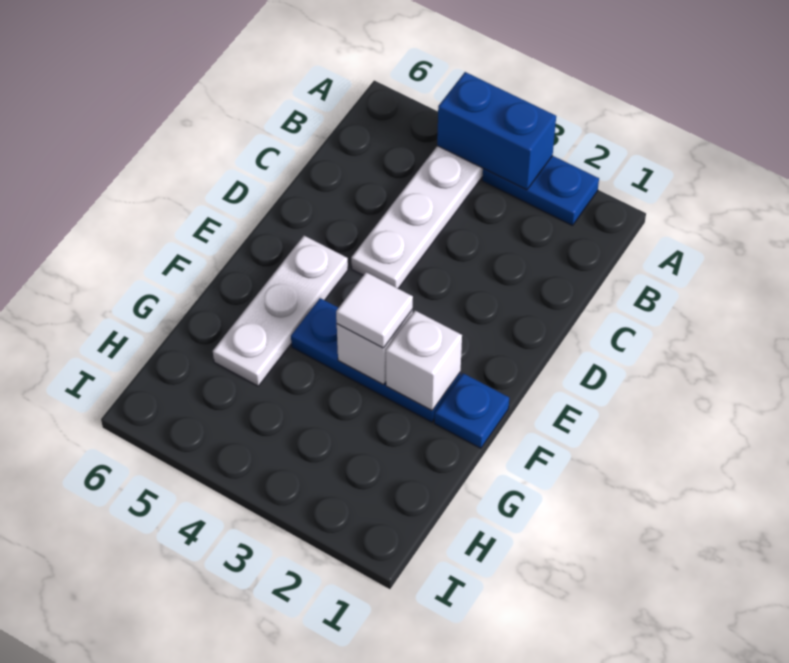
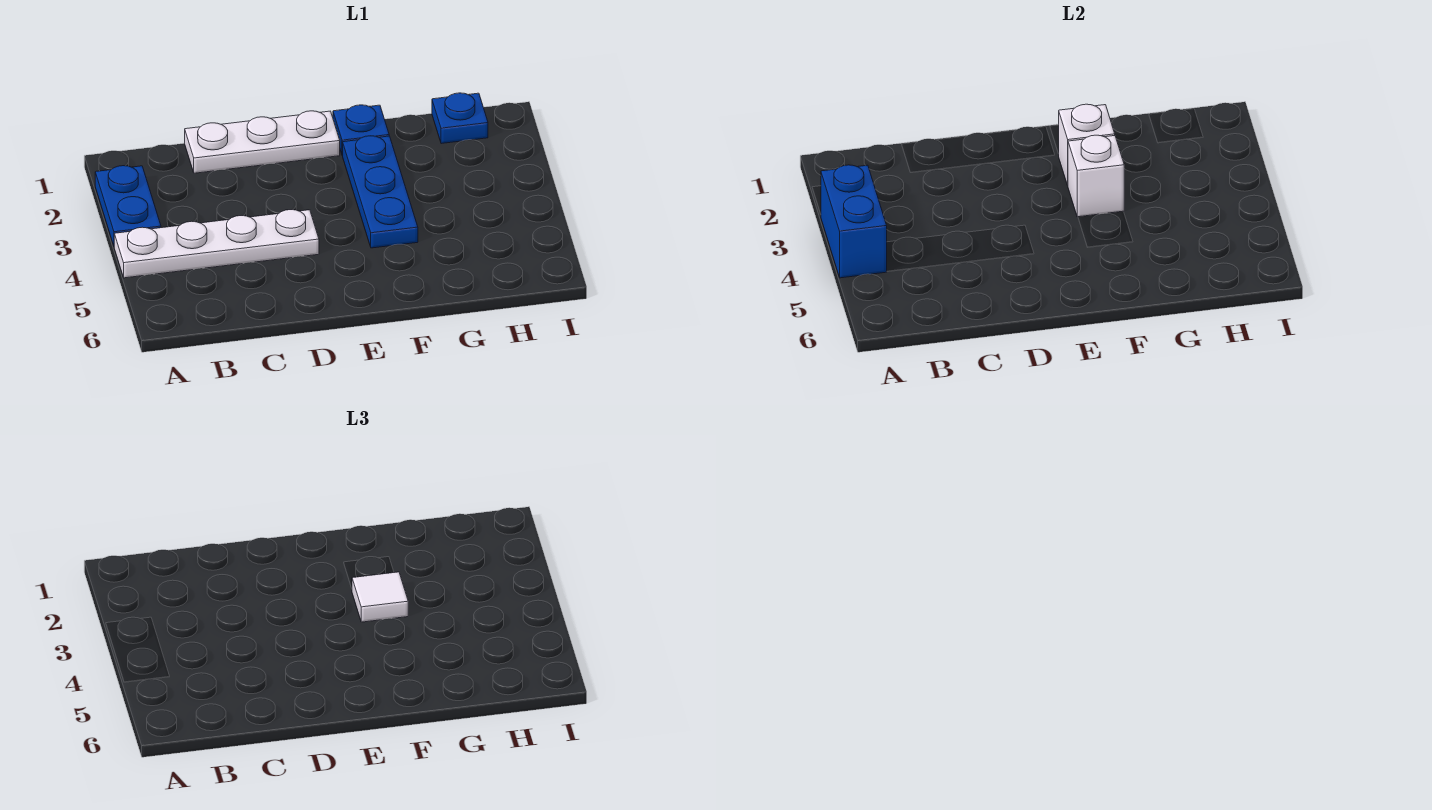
white plate E5:G5 level 1 -> white plate C1:E1 level 1
none -> blue plate H1 level 1

